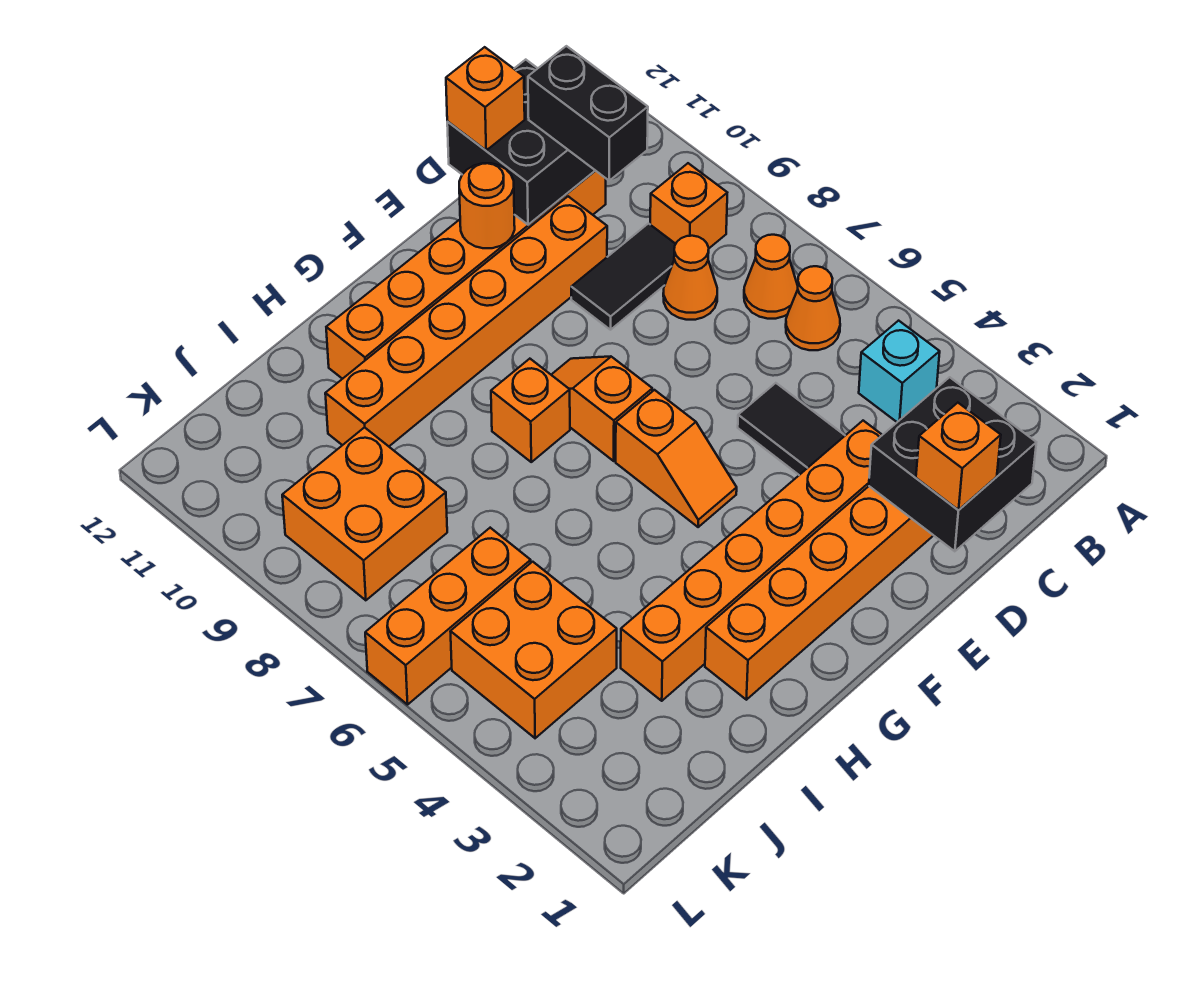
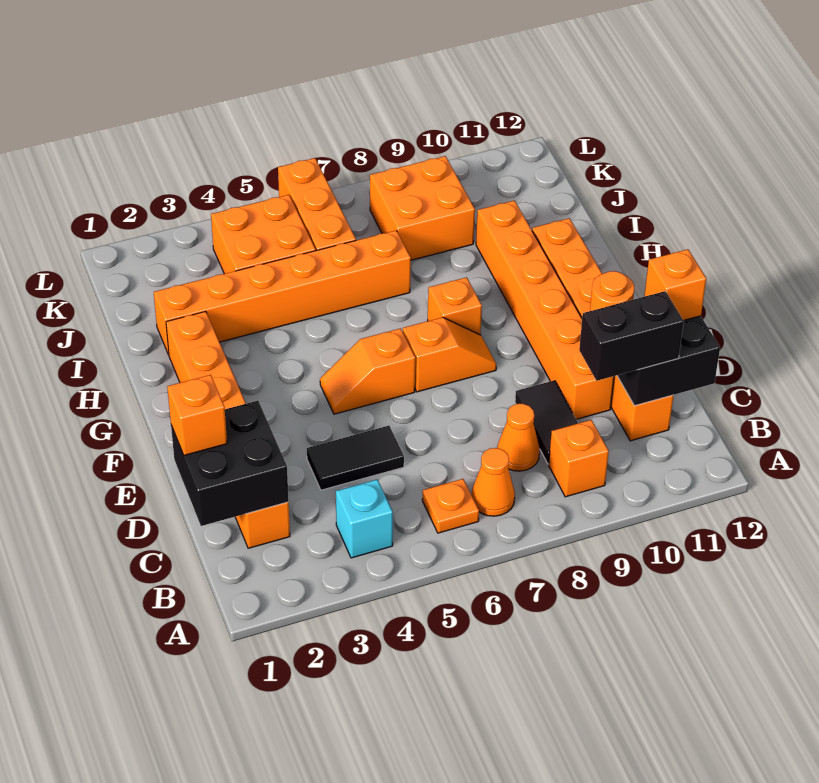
orange cone B6 level 1 -> orange plate B6 level 1
orange brick D3:I3 level 1 -> orange brick I2:I7 level 1

